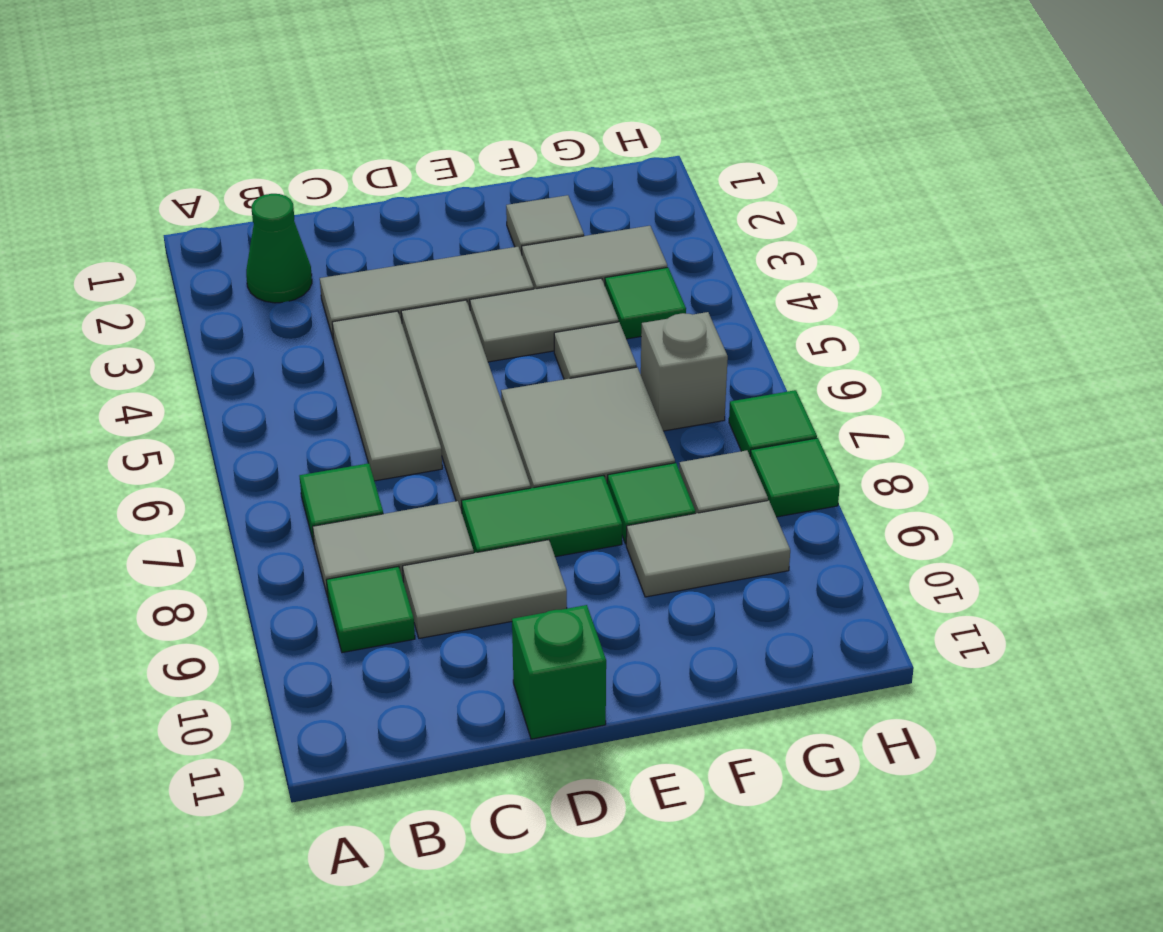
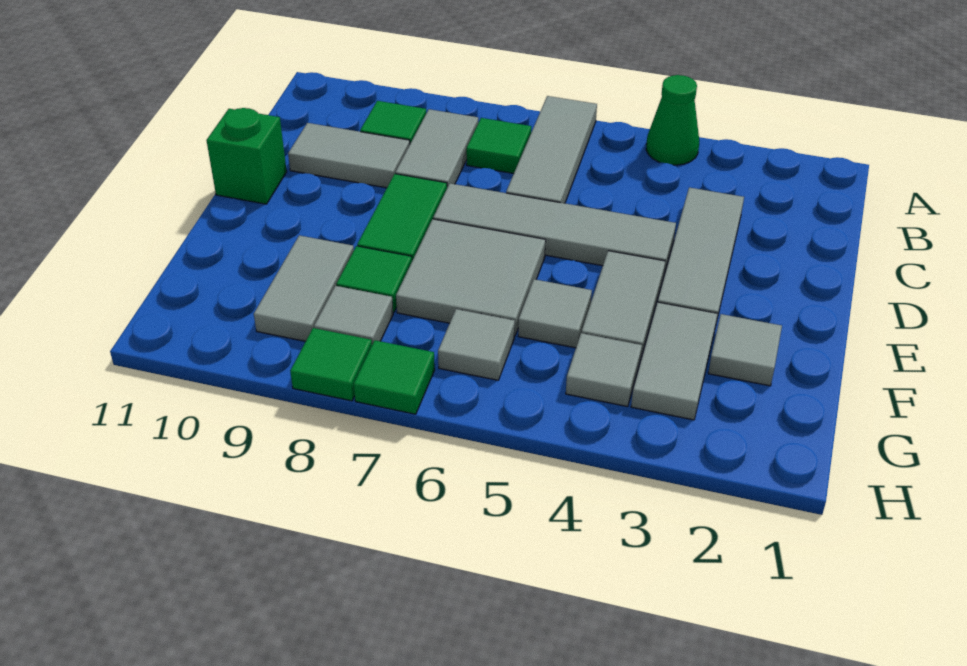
green cone B2 level 1 -> green cone A4 level 1
grey tile C4:C6 level 1 -> grey tile A6:C6 level 1
grey tile C9:D9 level 1 -> grey tile C9:C10 level 1
green tile G4 level 1 -> grey tile G4 level 1
grey brick G6 level 1 -> grey tile G6 level 1

